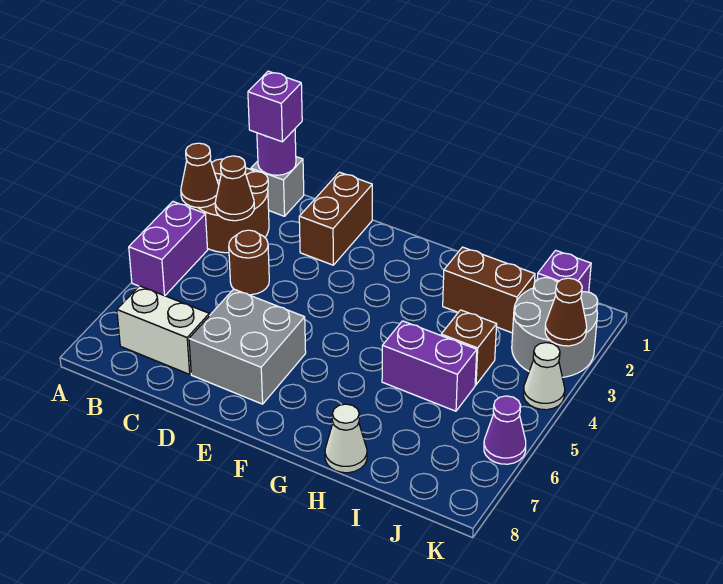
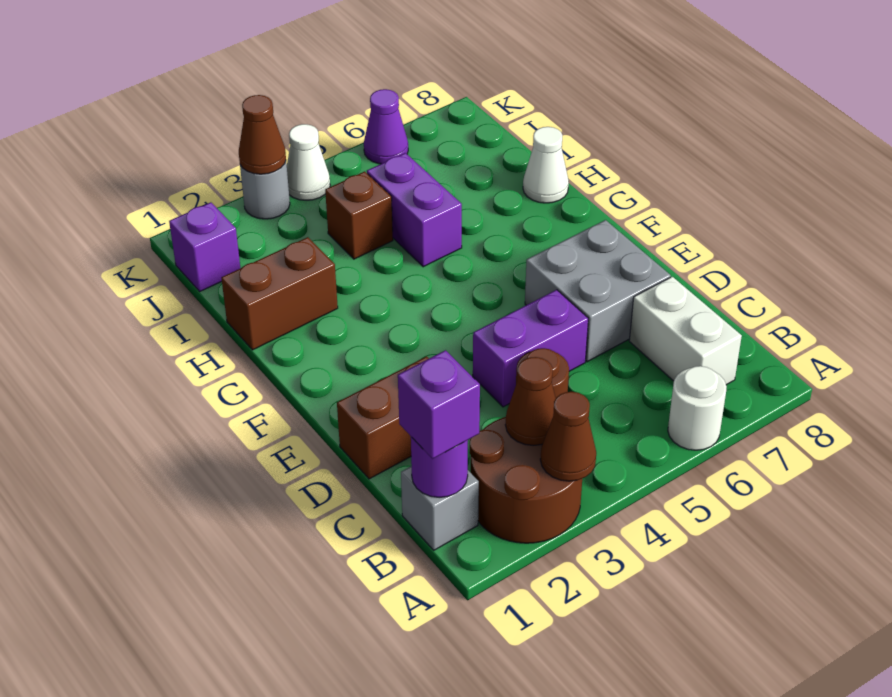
purple brick A4:A5 level 1 -> purple brick D4:D5 level 1
none -> white round brick A6 level 1
brown brick H2:I2 level 1 -> brown brick H1:H2 level 1
grey round brick J2:K3 level 1 -> grey round brick K3 level 1

